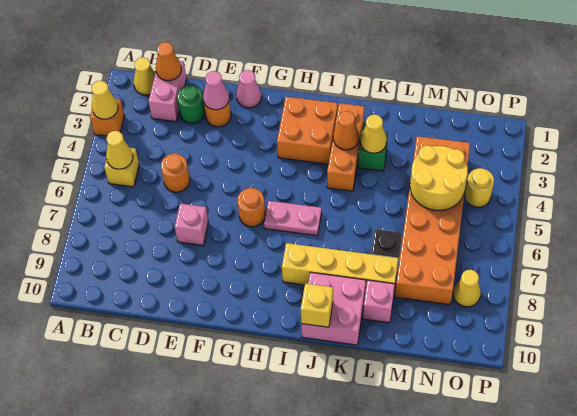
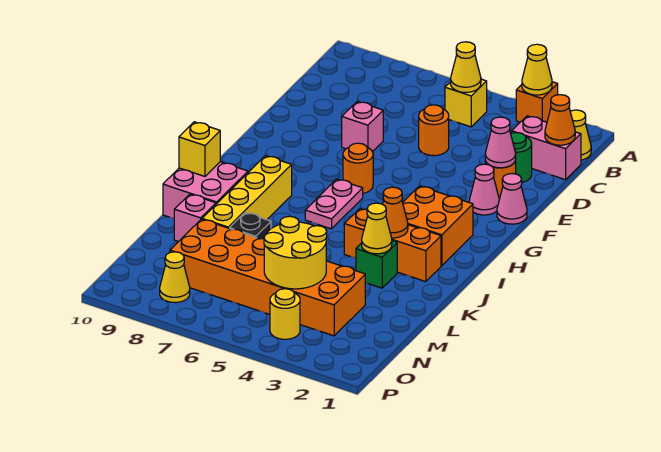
none -> pink cone F2 level 1

